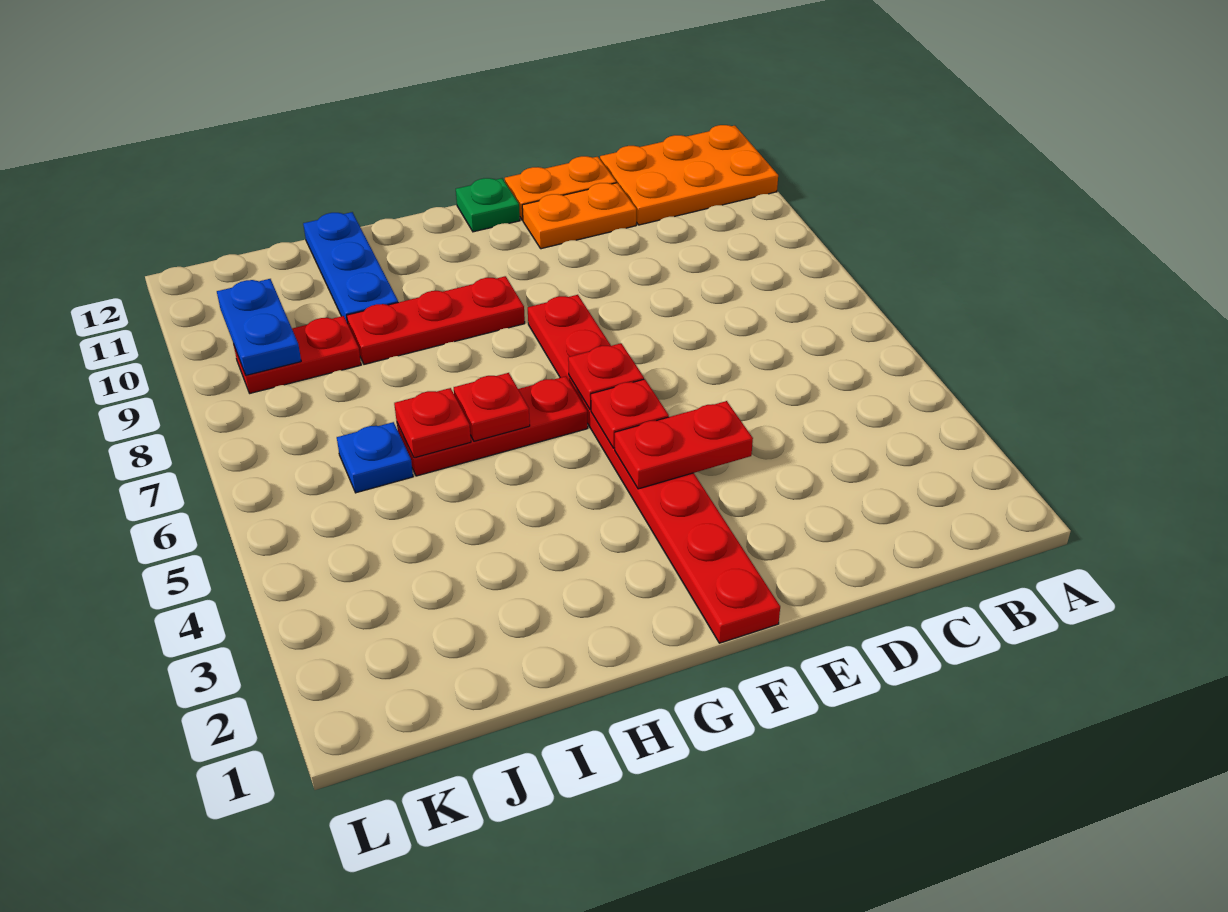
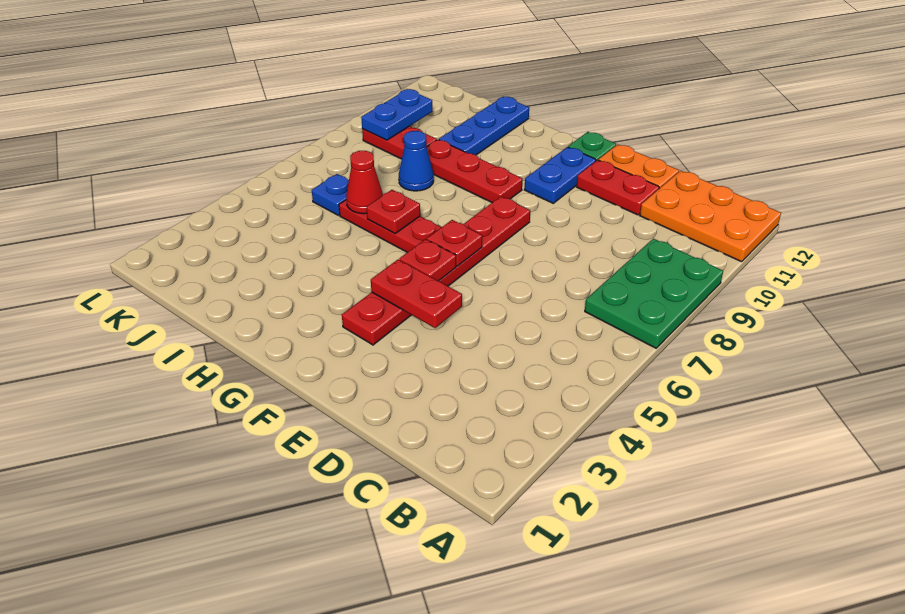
none -> green plate A7:B9 level 1
orange plate D11:E11 level 1 -> red plate D11:E11 level 1
red plate F1:F8 level 1 -> red plate F3:F8 level 1
none -> blue plate F10:F11 level 1
red plate I6 level 2 -> red cone I6 level 2
none -> blue cone I8 level 1

